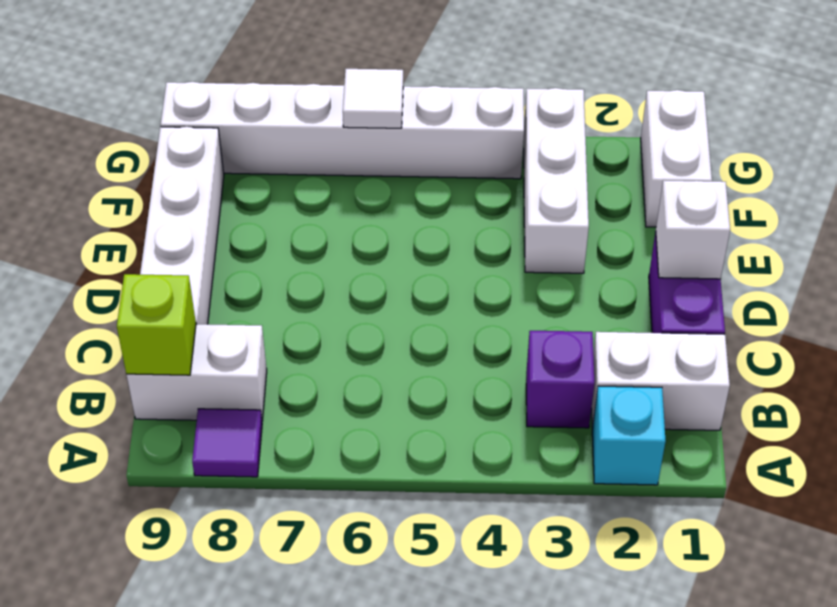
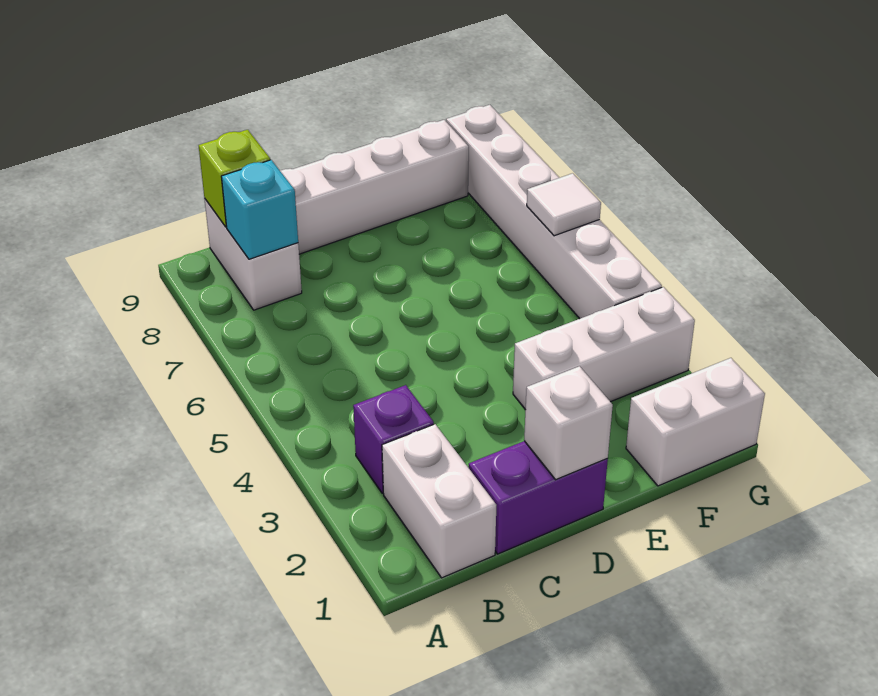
cyan brick A2 level 1 -> cyan brick B8 level 2
purple tile A8 level 1 -> none

